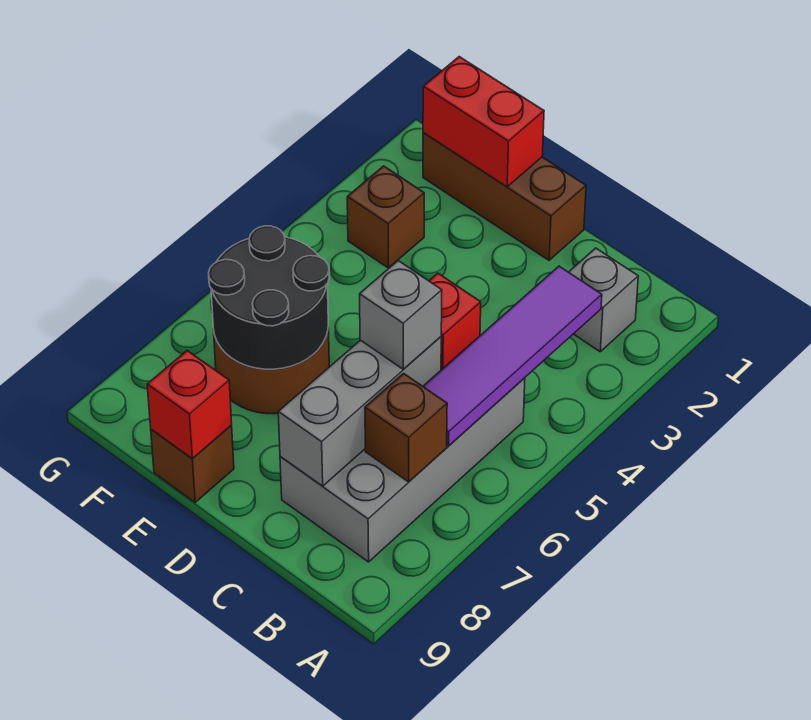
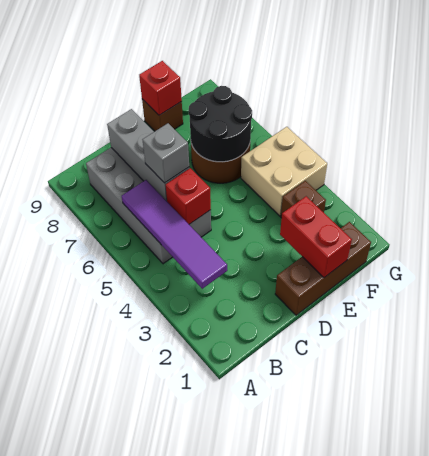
grey brick B2 level 1 -> none
brown brick B7 level 2 -> none
red brick E1:F1 level 2 -> red brick E1:E2 level 2
none -> tan brick F4:G5 level 1

